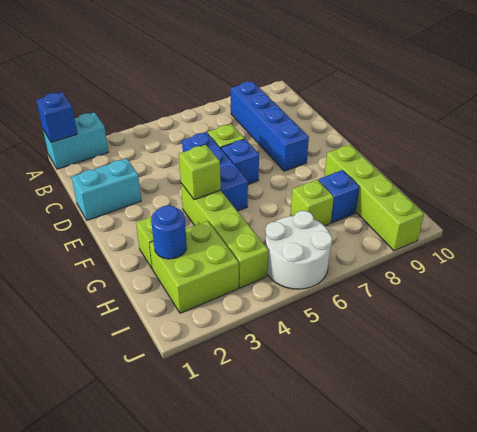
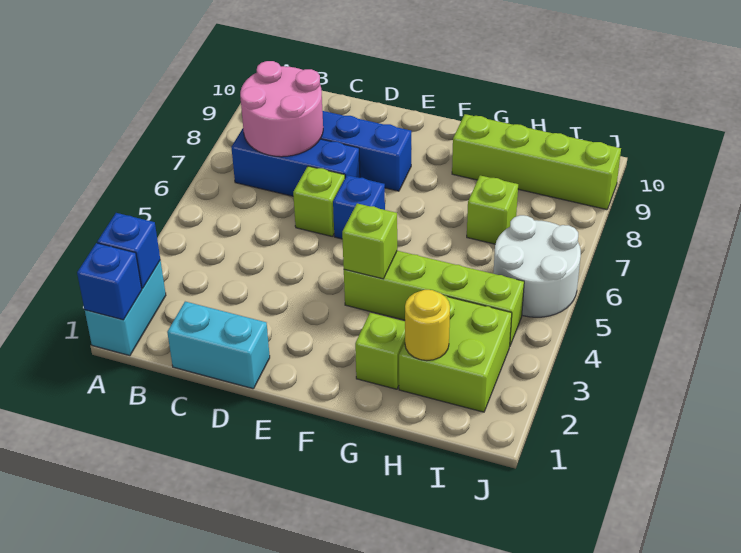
none -> pink round brick B7:C8 level 2
cyan brick D1:D2 level 1 -> cyan brick C1:D1 level 1
blue brick D5:F5 level 1 -> blue brick B7:D7 level 1
blue round brick H2 level 2 -> yellow round brick H2 level 2
blue brick H8 level 1 -> blue brick A2 level 2

